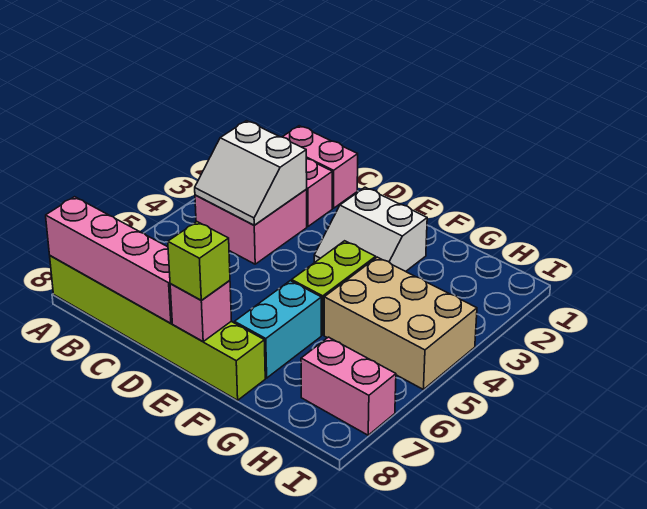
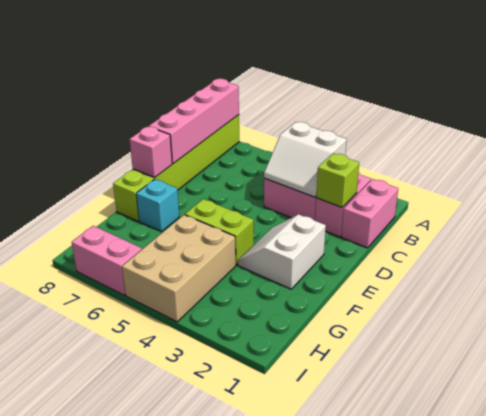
white slope B3:C4 level 2 top 3 -> white slope B3:C4 level 2 top B
lime brick E8 level 3 -> lime brick C2 level 2
cyan brick F6:F7 level 1 -> cyan brick F7 level 1
pink brick H7:I7 level 1 -> pink brick I6:I7 level 1

